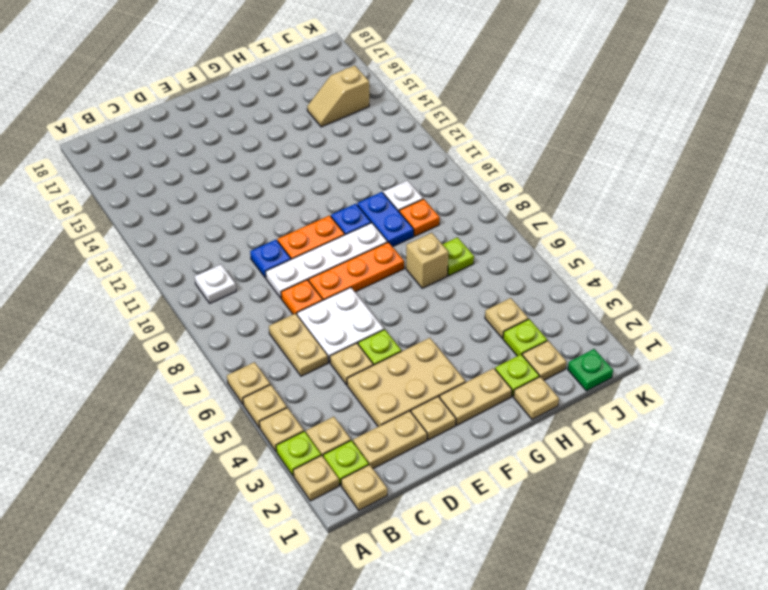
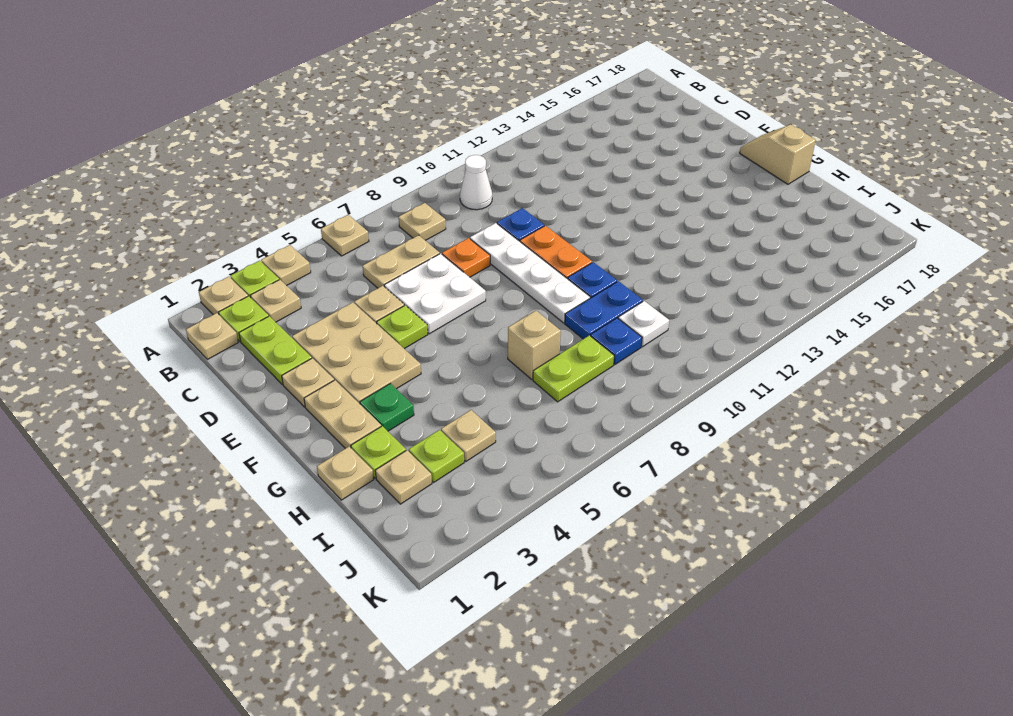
tan plate A5 level 1 -> tan plate B8 level 1
white plate B10 level 1 -> white cone B10 level 1
tan plate C2:D2 level 1 -> lime plate C2:D2 level 1
orange plate E8:G8 level 1 -> none
lime plate I7 level 1 -> lime plate I7:I8 level 1
orange plate I9 level 1 -> blue plate I9 level 1
tan slope I15:J15 level 1 top J -> tan slope F18:G18 level 1 top G
green plate J1 level 1 -> green plate G3 level 1

